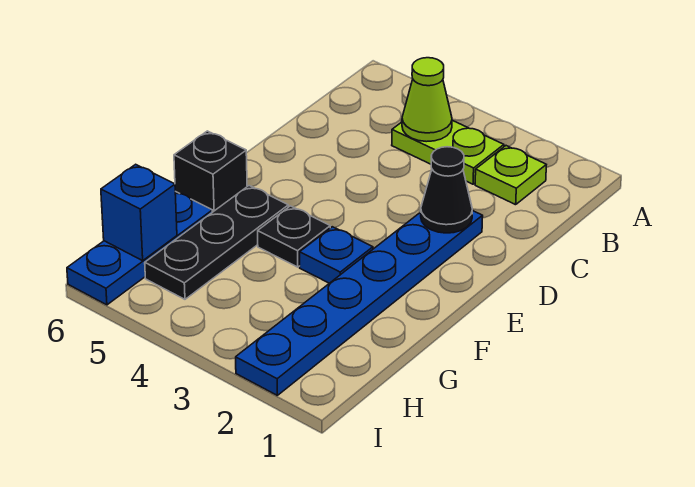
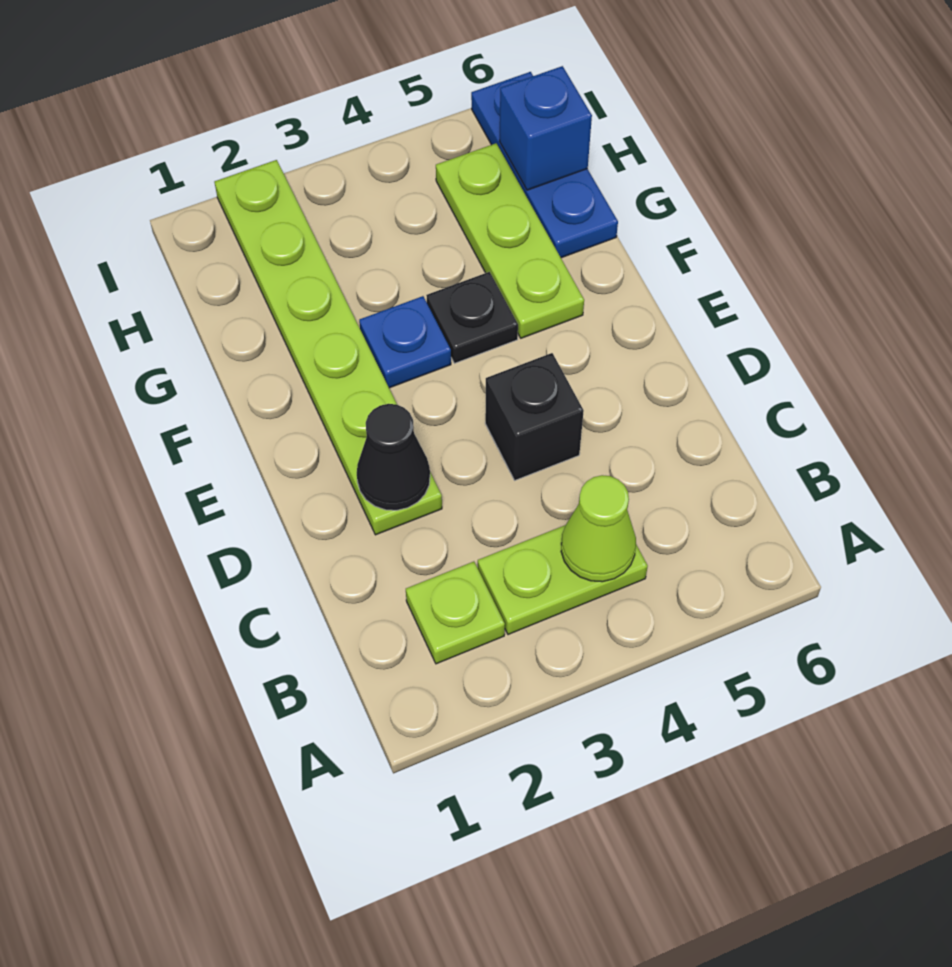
blue plate D2:I2 level 1 -> lime plate D2:I2 level 1
black plate F5:H5 level 1 -> lime plate F5:H5 level 1
black brick F6 level 1 -> black brick D4 level 1

